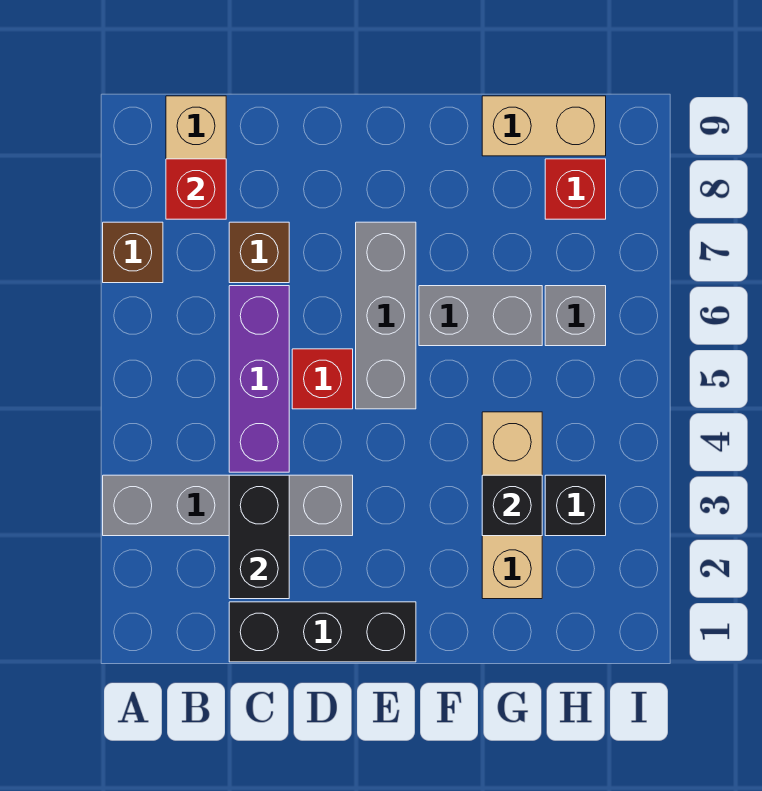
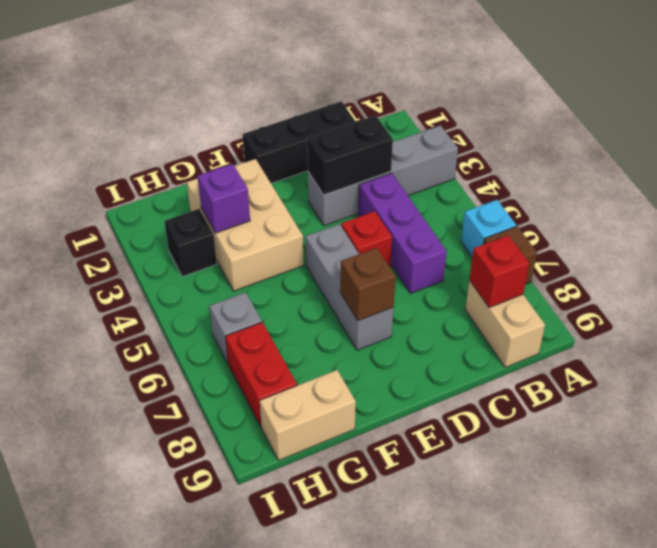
none -> cyan brick A6 level 1
black brick C2:C3 level 2 -> black brick C3:D3 level 2
brown brick C7 level 1 -> brown brick E7 level 2
grey brick F6:G6 level 1 -> none
tan brick G2:G4 level 1 -> tan brick F2:G4 level 1
black brick G3 level 2 -> purple brick G3 level 2
red brick H8 level 1 -> red brick H7:H8 level 1

